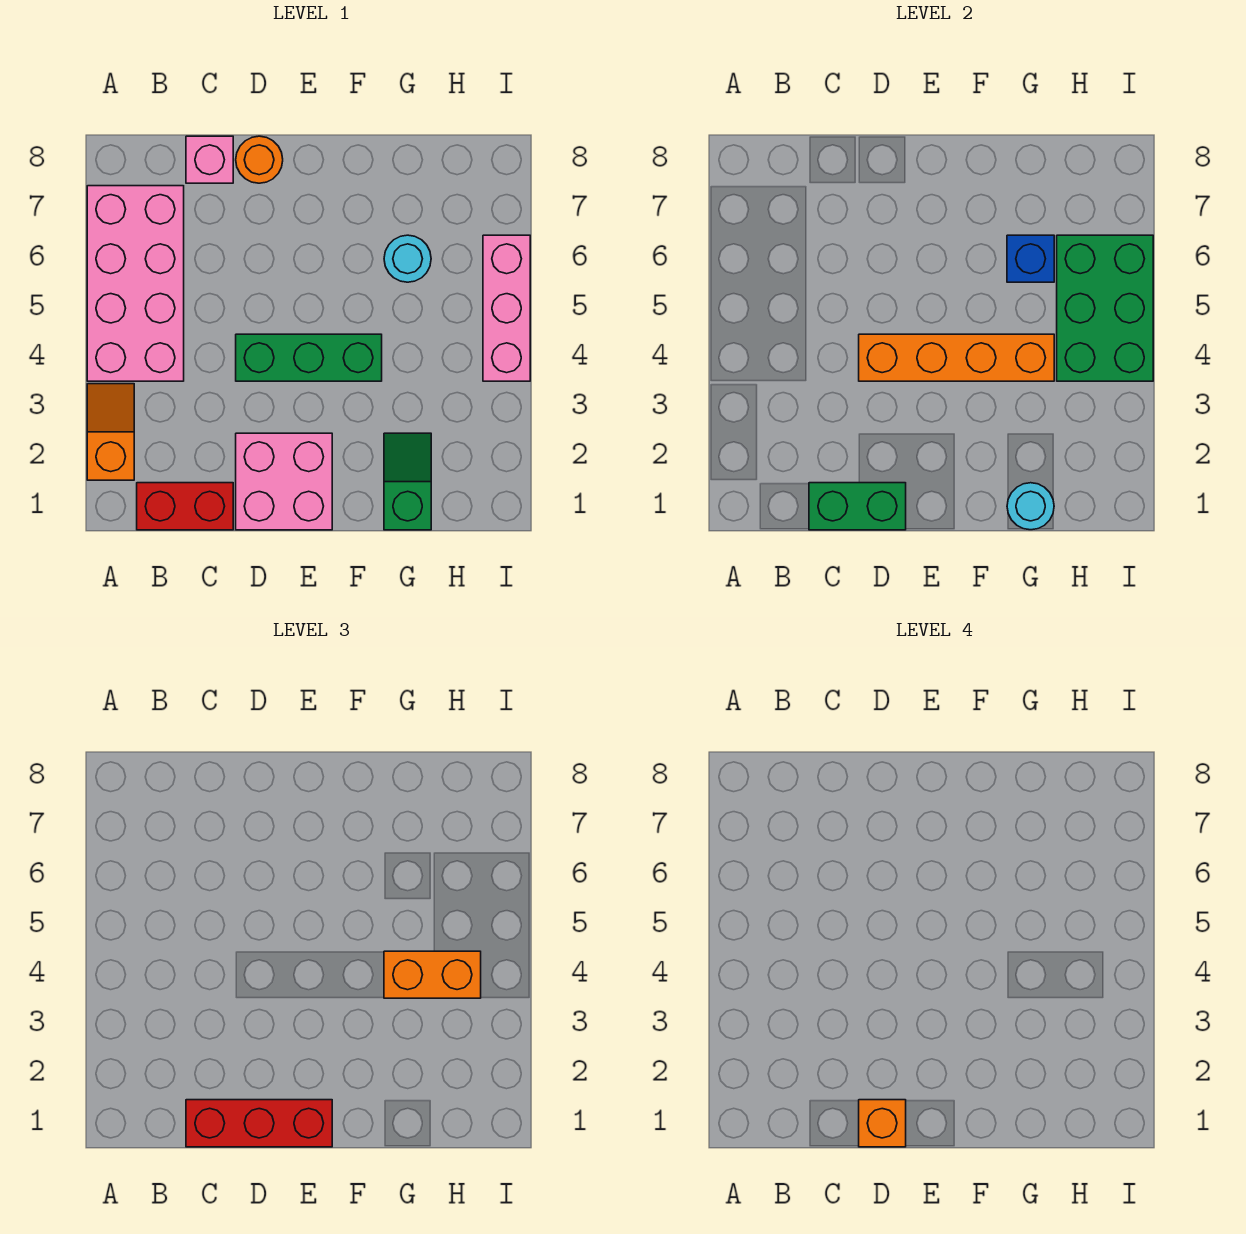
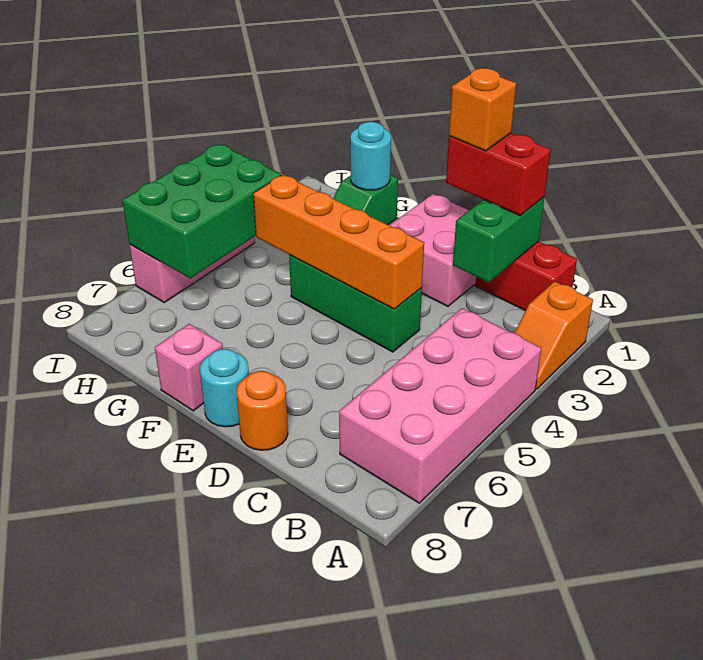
green brick C1:D1 level 2 -> green brick C1:C2 level 2
red brick C1:E1 level 3 -> red brick C1:D1 level 3
pink brick C8 level 1 -> pink brick F8 level 1
orange brick G4:H4 level 3 -> none
cyan round brick G6 level 1 -> cyan round brick E8 level 1
blue brick G6 level 2 -> none

